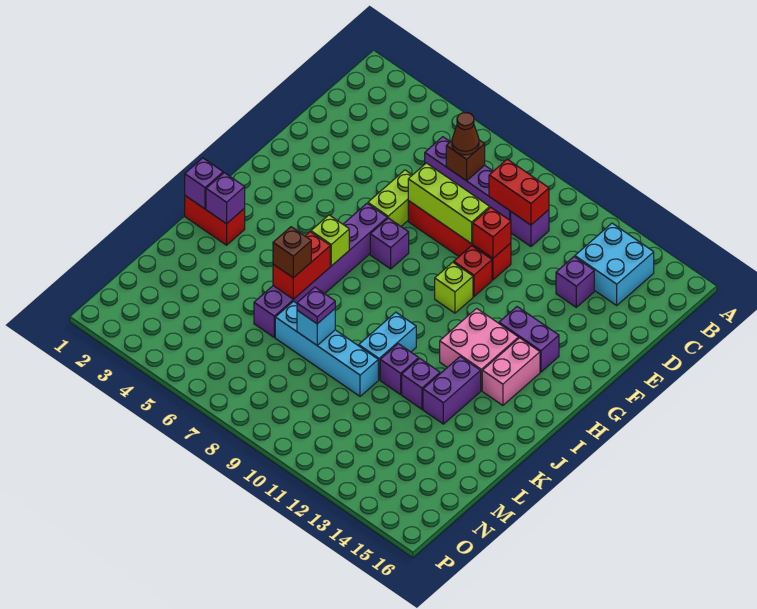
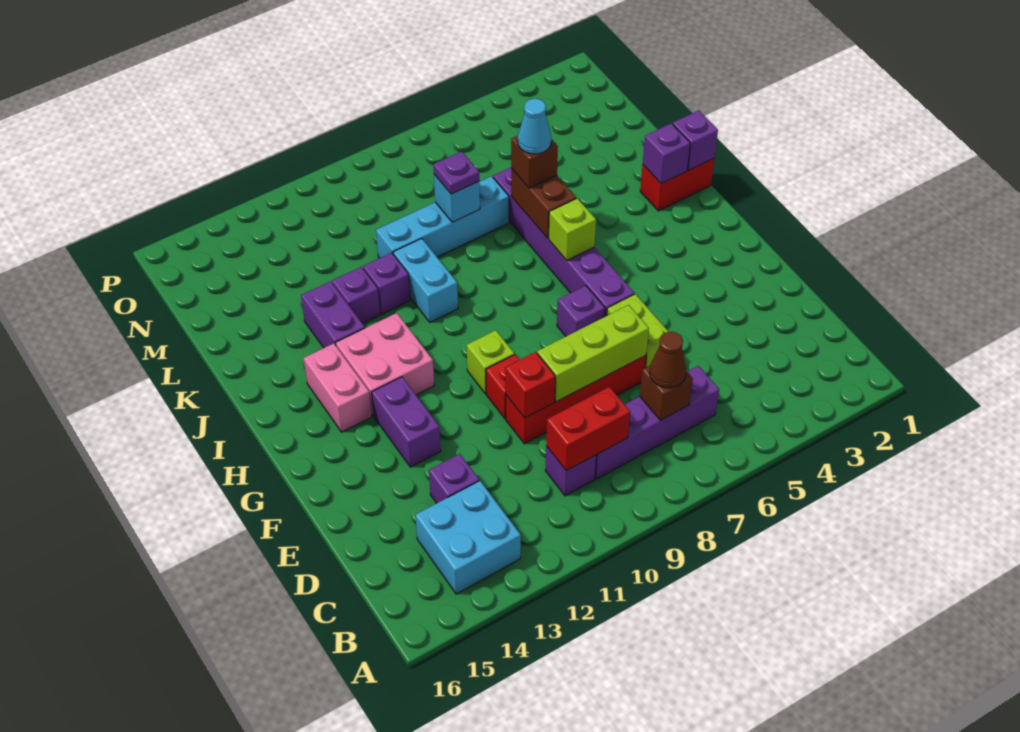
purple brick G13:G14 level 1 -> purple brick F13:G13 level 1
red brick J6:K6 level 2 -> brown brick J6:K6 level 2
none -> cyan cone K6 level 4

